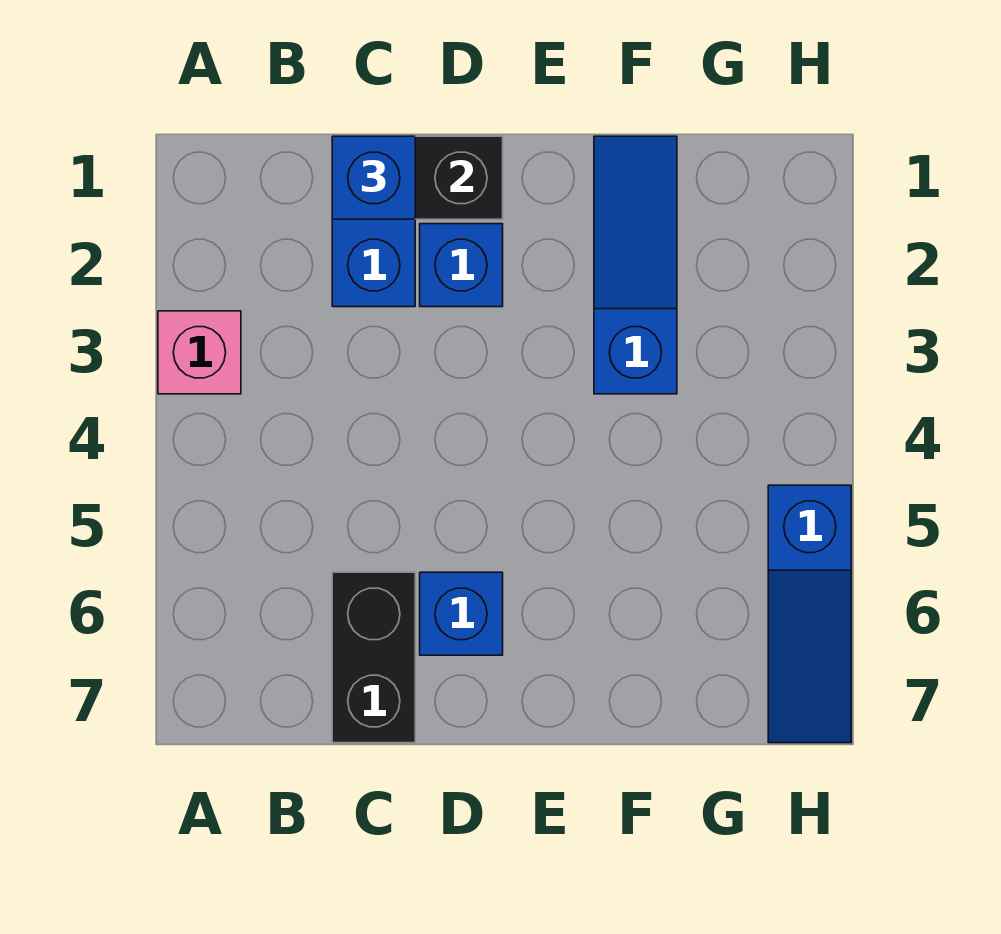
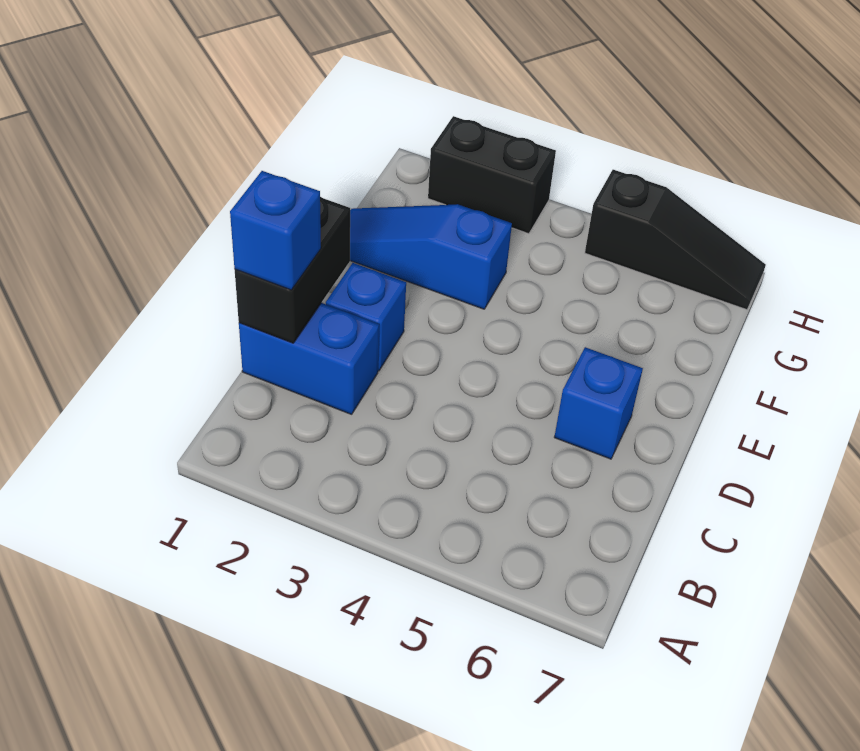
pink brick A3 level 1 -> none
black brick C6:C7 level 1 -> black brick H2:H3 level 1
blue slope H5:H7 level 1 top 5 -> black slope H5:H7 level 1 top 5

